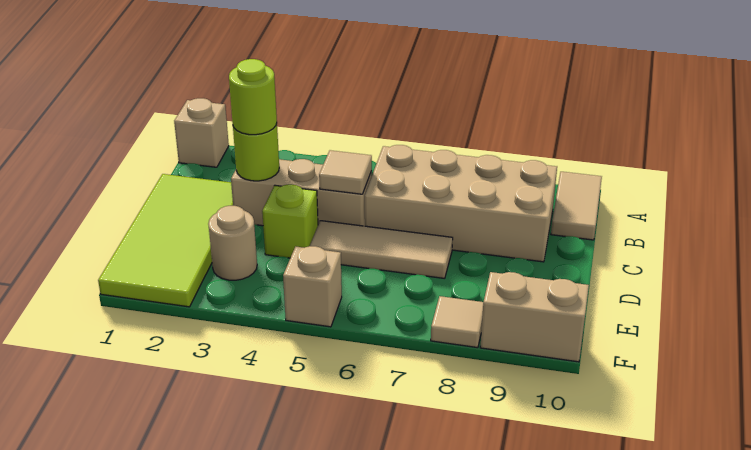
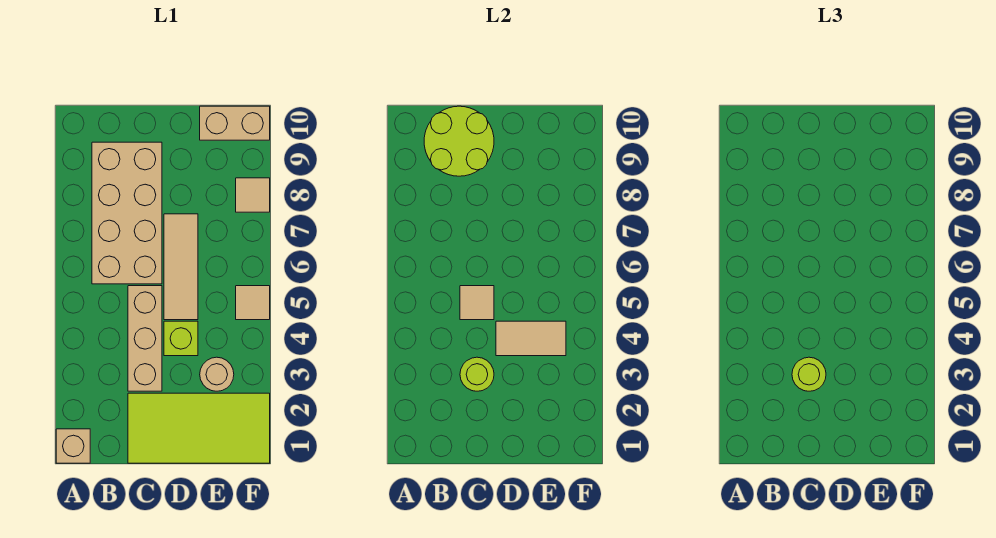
tan tile A10:B10 level 1 -> tan tile D4:E4 level 2
none -> lime round brick B9:C10 level 2
tan brick F5 level 1 -> tan tile F5 level 1
tan brick F9:F10 level 1 -> tan brick E10:F10 level 1

